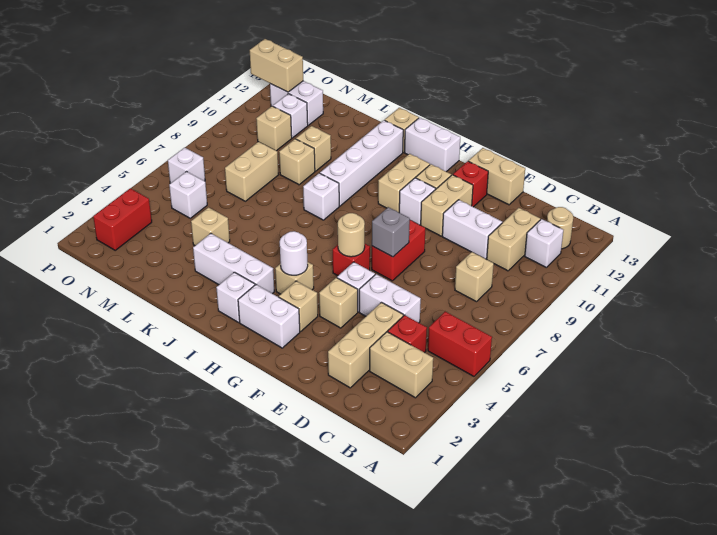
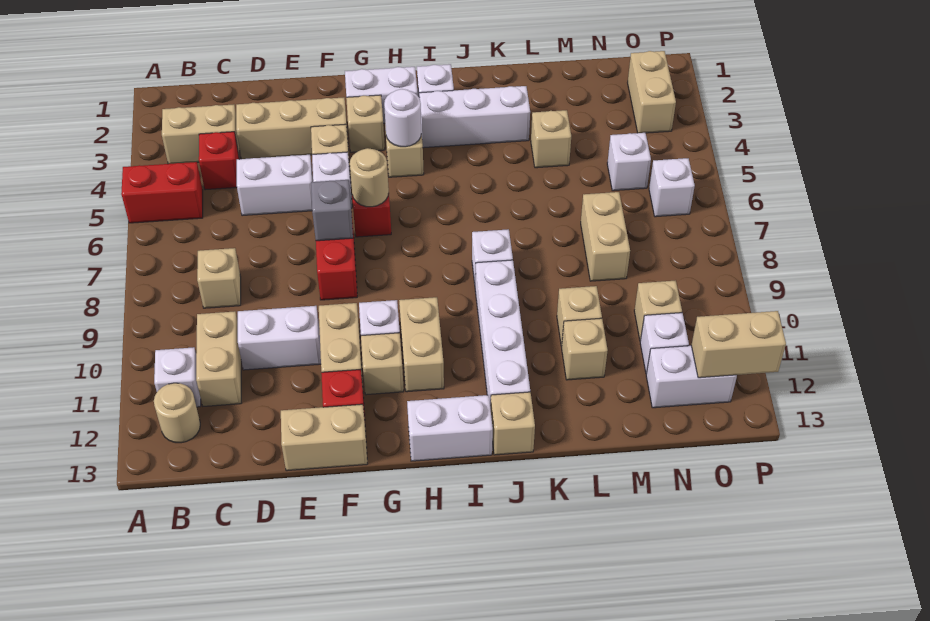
tan brick D2:D4 level 1 -> tan brick D3:F3 level 1
tan brick L9 level 1 -> tan brick L11 level 1
red brick O2:O3 level 1 -> tan brick O2:O3 level 1

